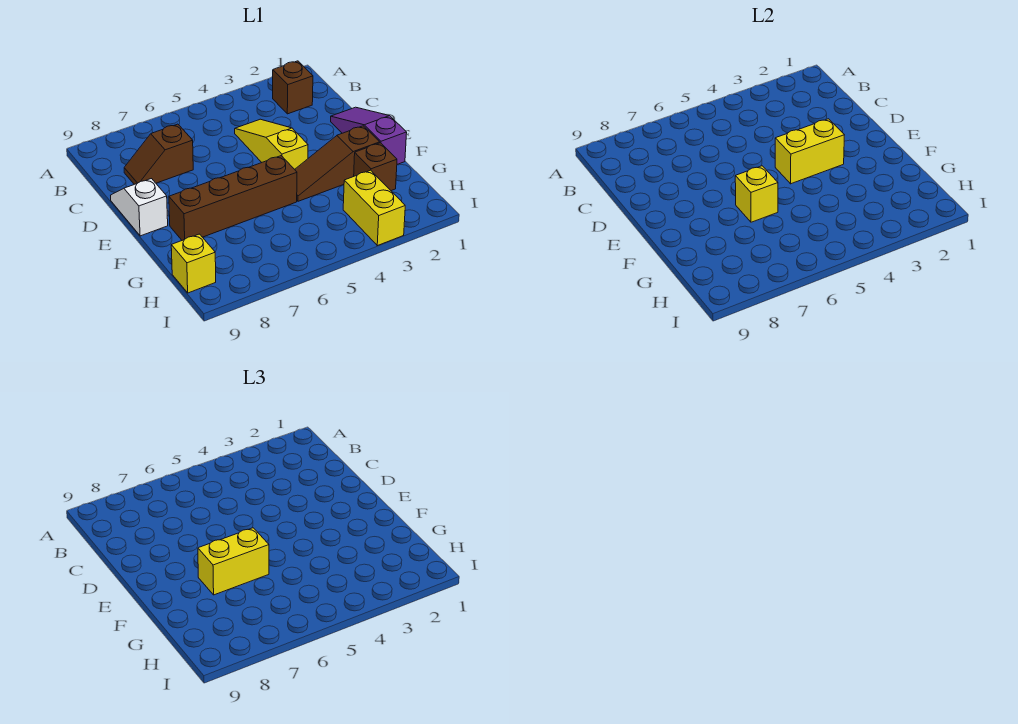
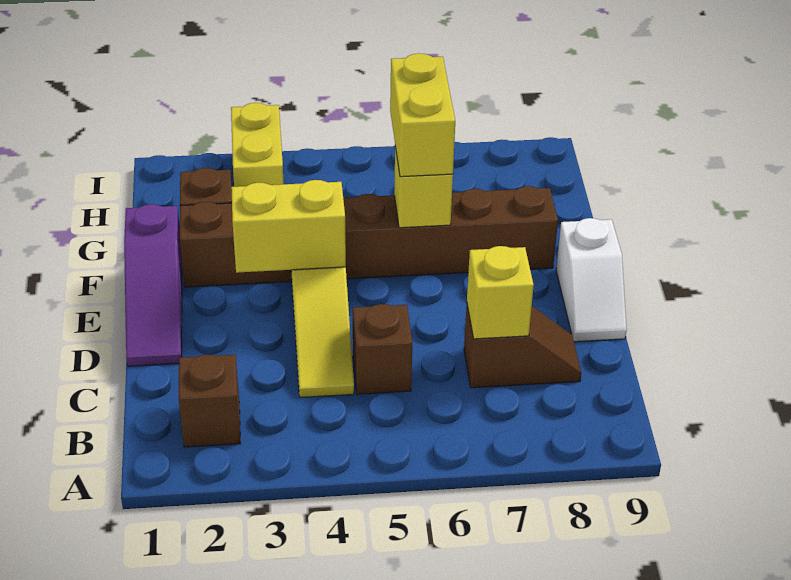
none -> brown brick C5 level 1
yellow brick F6:F7 level 3 -> yellow brick F6:G6 level 3
yellow brick H9 level 1 -> yellow brick C7 level 2

